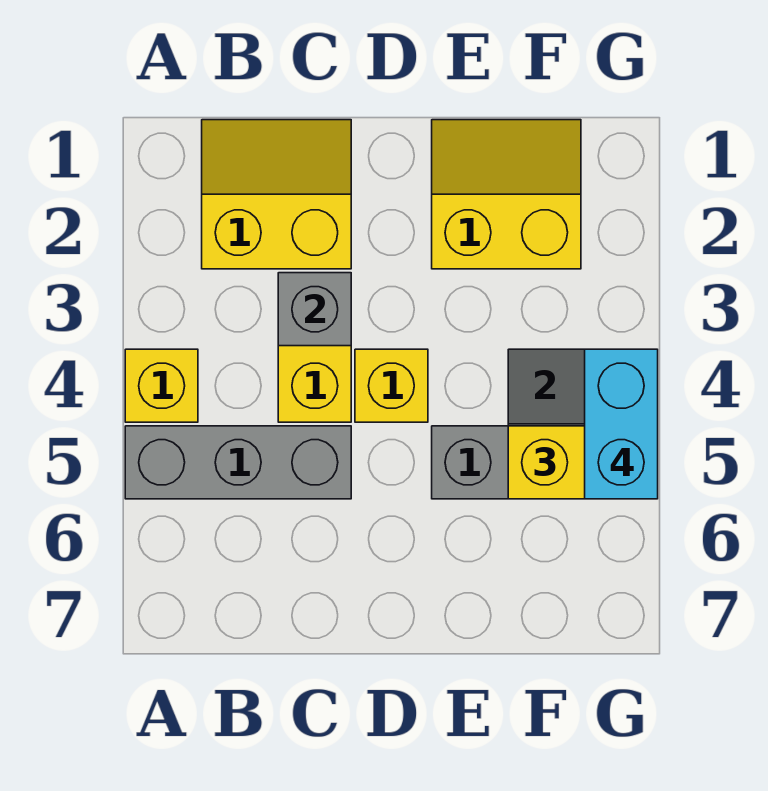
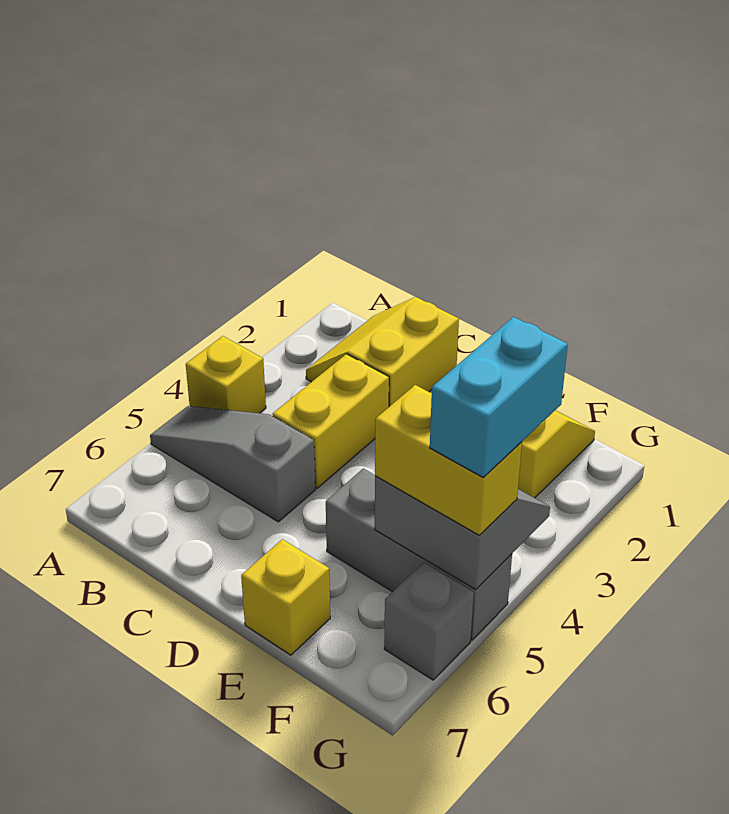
grey brick A5:C5 level 1 -> grey slope A5:C5 level 1 top C
yellow slope B1:C2 level 1 top 2 -> yellow slope B1:C2 level 1 top C
grey brick C3 level 2 -> grey brick G6 level 1
yellow brick D4 level 1 -> yellow brick E7 level 1

